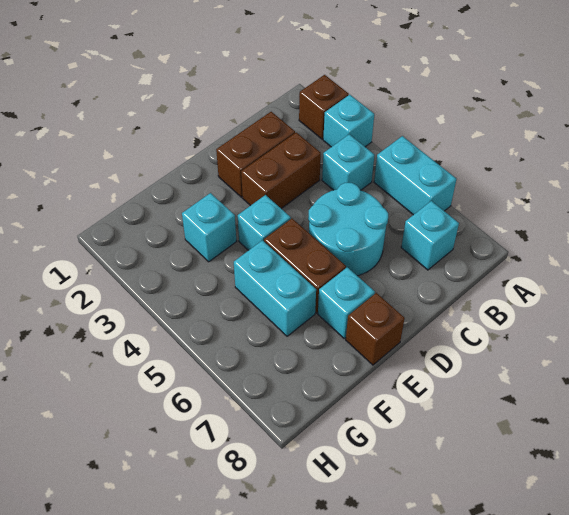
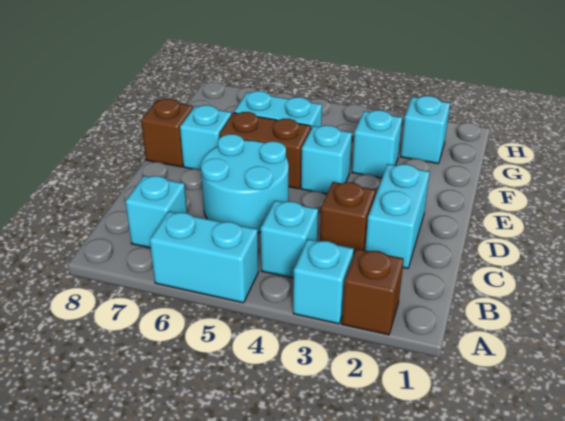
brown brick C2:D2 level 1 -> cyan brick C2:D2 level 1
brown brick C3:D3 level 1 -> brown brick C3 level 1
none -> cyan brick G2 level 1

